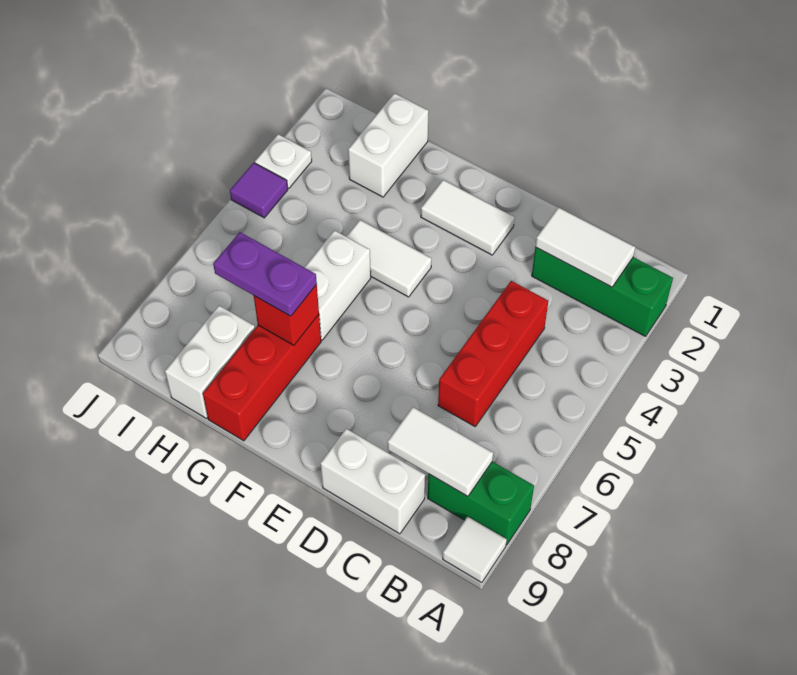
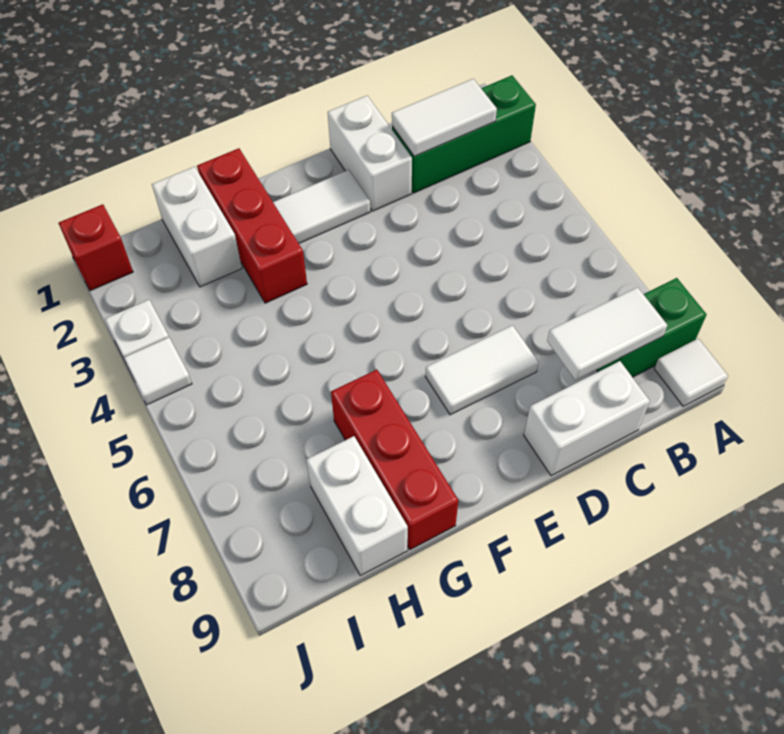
red brick C4:C6 level 1 -> red brick G1:G3 level 1
white tile F4:G4 level 1 -> white tile D7:E7 level 1
white brick G5:G6 level 1 -> white brick D1:D2 level 1
red brick G7 level 2 -> red brick J1 level 1
purple plate G7:H7 level 3 -> none
purple tile J4 level 1 -> white tile J4 level 1

